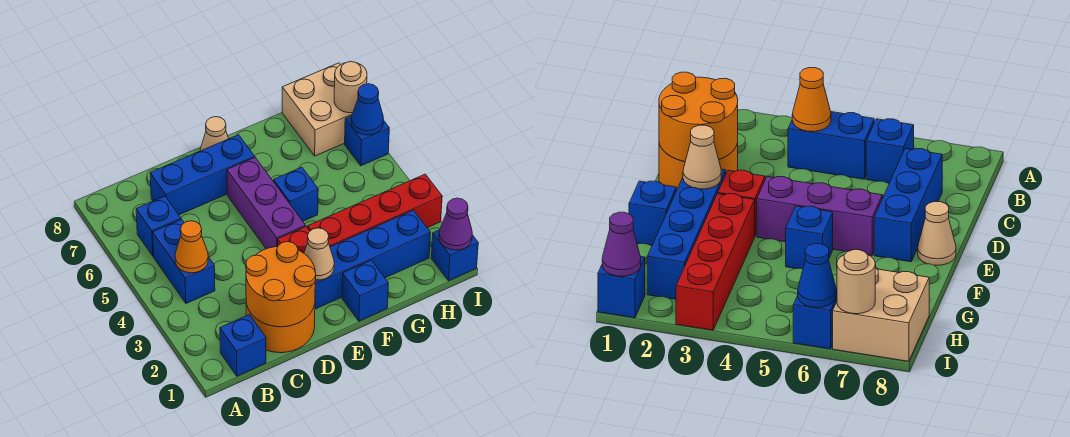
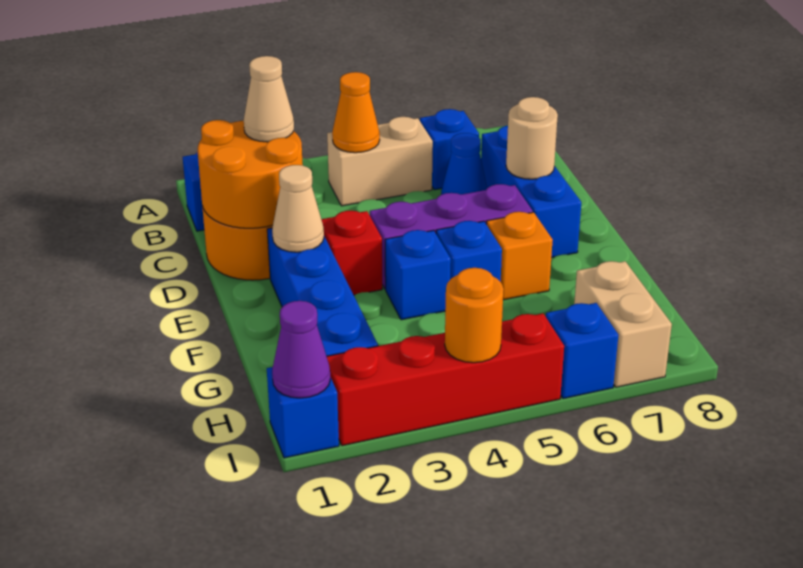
blue brick B4:B5 level 1 -> tan brick B4:B5 level 1
tan cone E8 level 1 -> tan cone C2 level 3
blue brick F1 level 1 -> blue brick F4 level 1
red brick F3:I3 level 1 -> red brick I2:I5 level 1
none -> orange brick F6 level 1
tan brick H7:I8 level 1 -> tan brick H7:I7 level 1
none -> orange round brick I4 level 2
blue cone I6 level 2 -> blue cone C6 level 1
tan round brick I7 level 2 -> tan round brick D7 level 2

